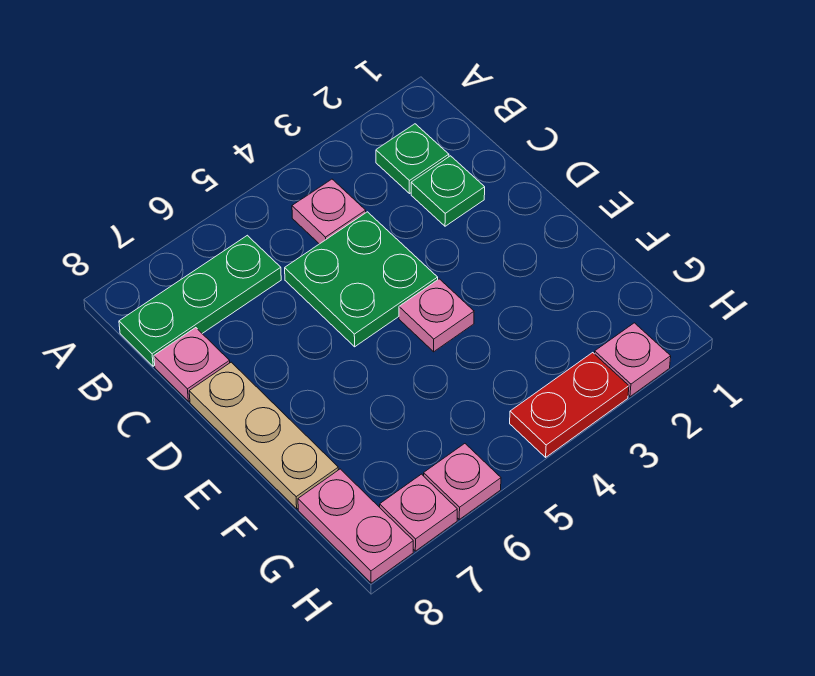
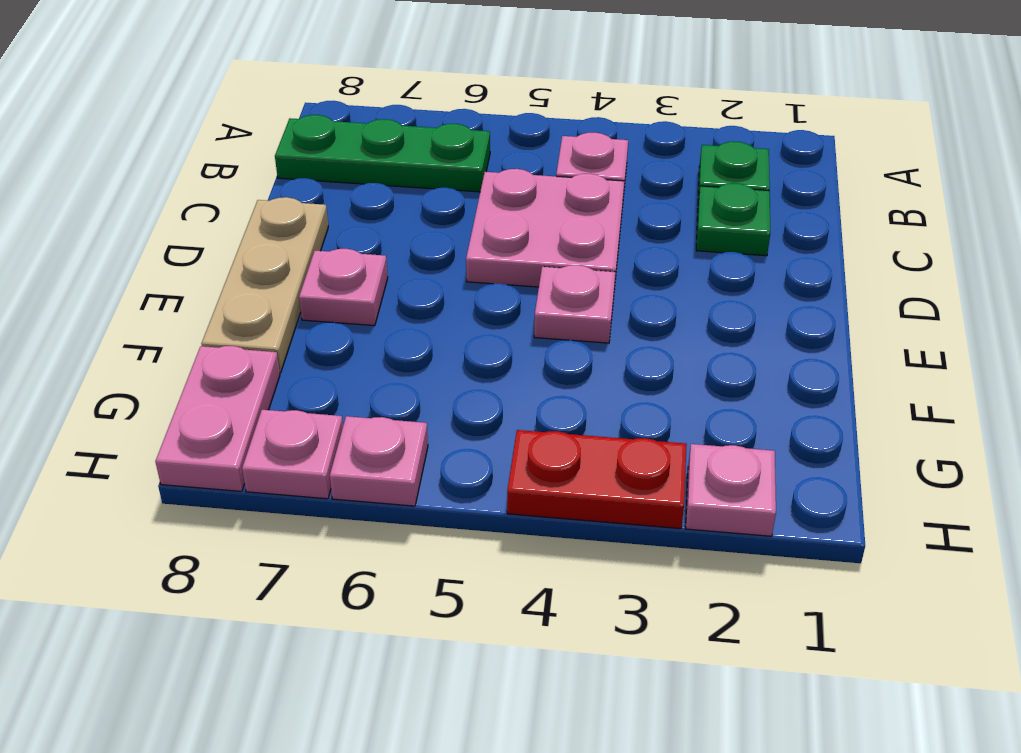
green plate C4:D5 level 1 -> pink plate C4:D5 level 1
pink plate C8 level 1 -> pink plate E7 level 1

